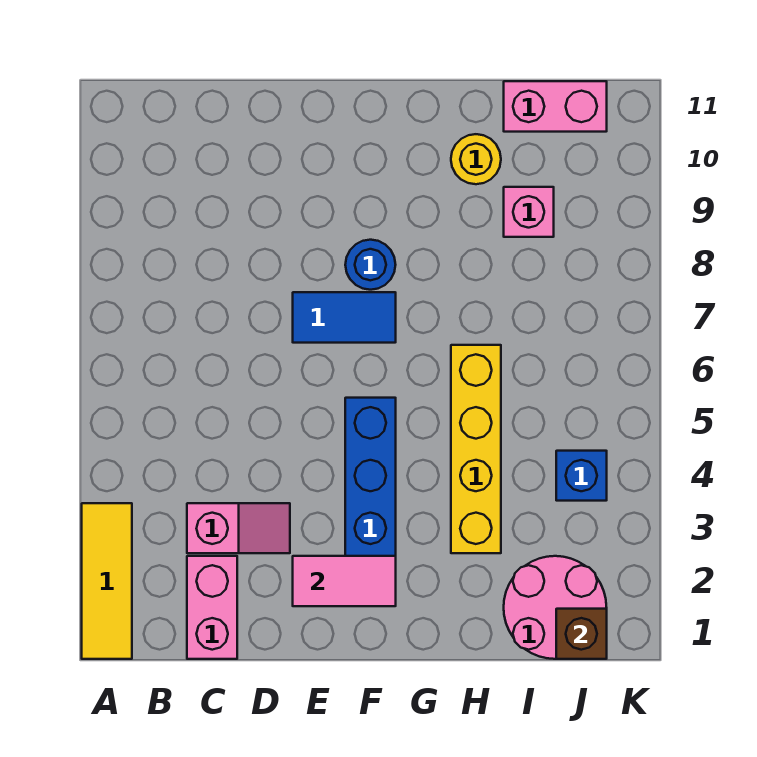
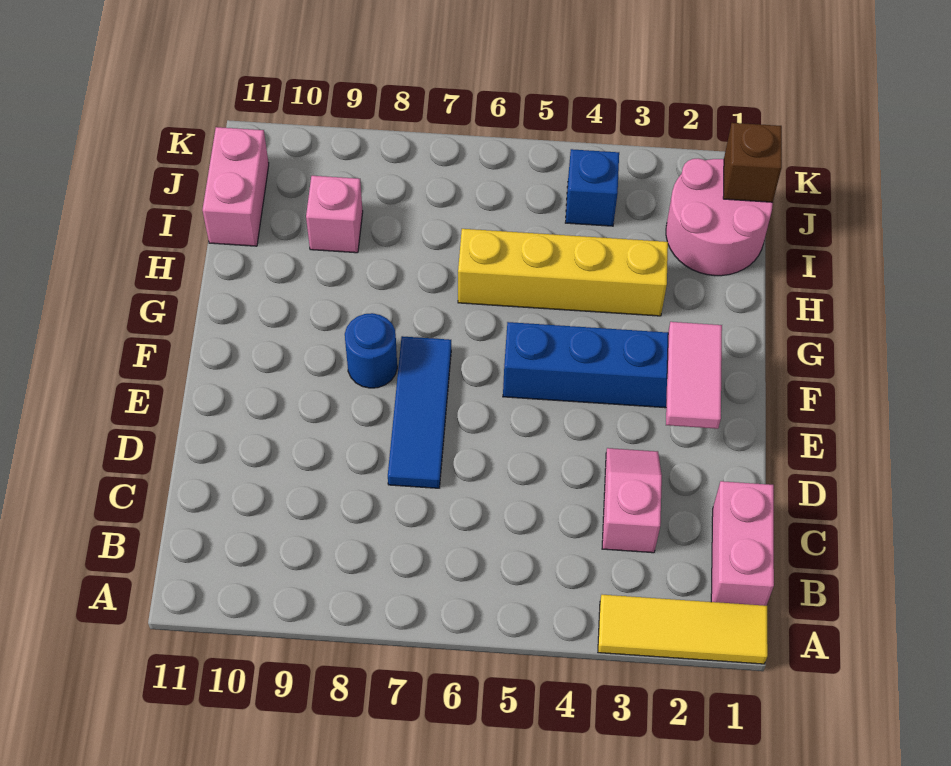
pink brick C1:C2 level 1 -> pink brick B1:C1 level 1
blue tile E7:F7 level 1 -> blue tile D7:F7 level 1
yellow round brick H10 level 1 -> none

